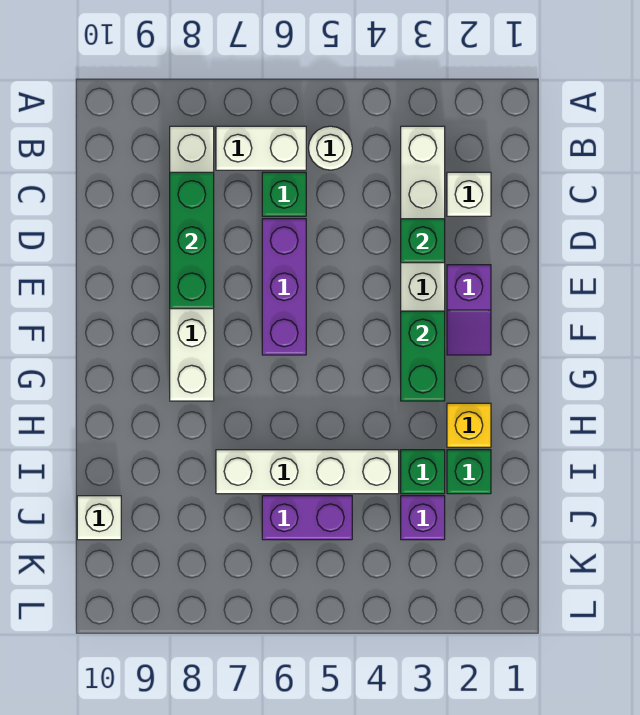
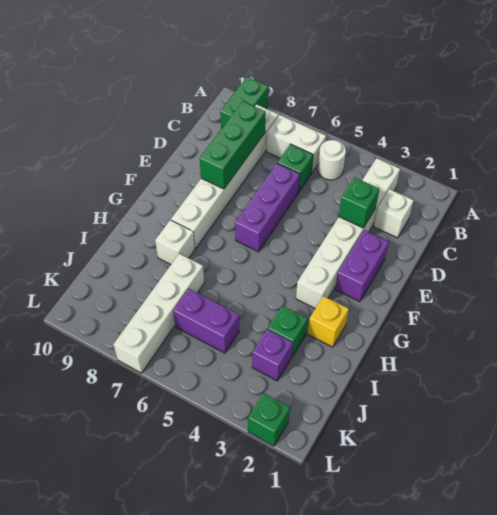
purple slope E2:F2 level 1 top E -> purple brick E2:F2 level 1
green brick F3:G3 level 2 -> green brick A9:B9 level 1
green brick I2 level 1 -> green brick L2 level 1
white brick I4:I7 level 1 -> white brick I7:L7 level 1
white brick J10 level 1 -> white brick H8 level 1

